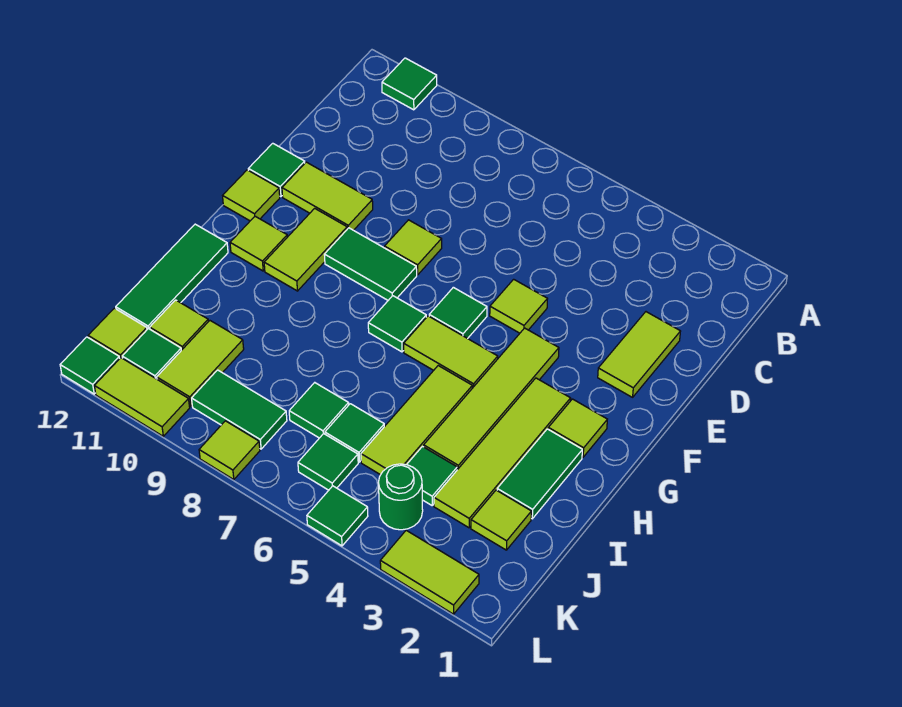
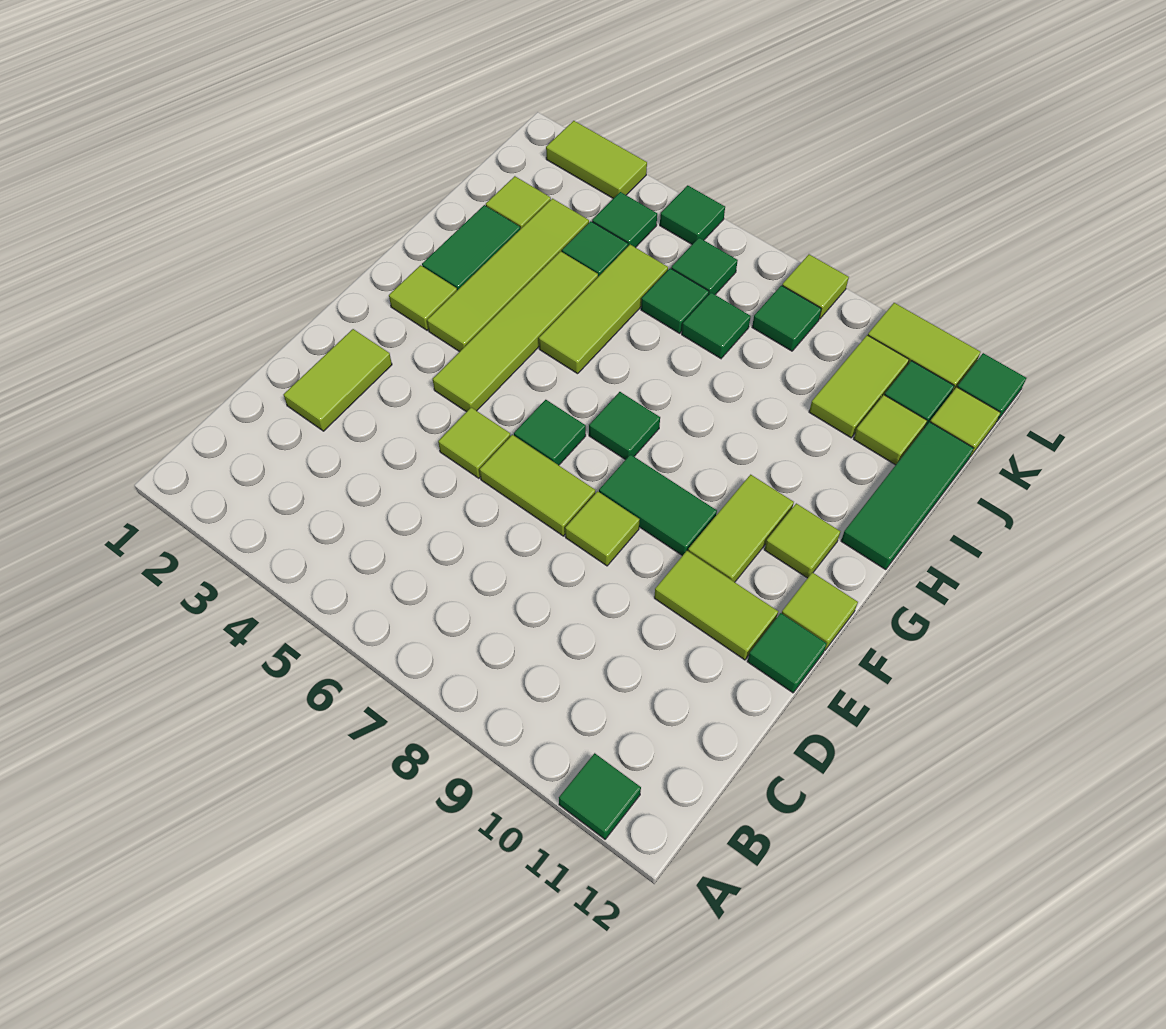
lime tile G5:G6 level 1 -> lime tile E6:E7 level 1
green round brick K4 level 1 -> green tile K4 level 1
green tile K8:K9 level 1 -> green tile K8 level 1

